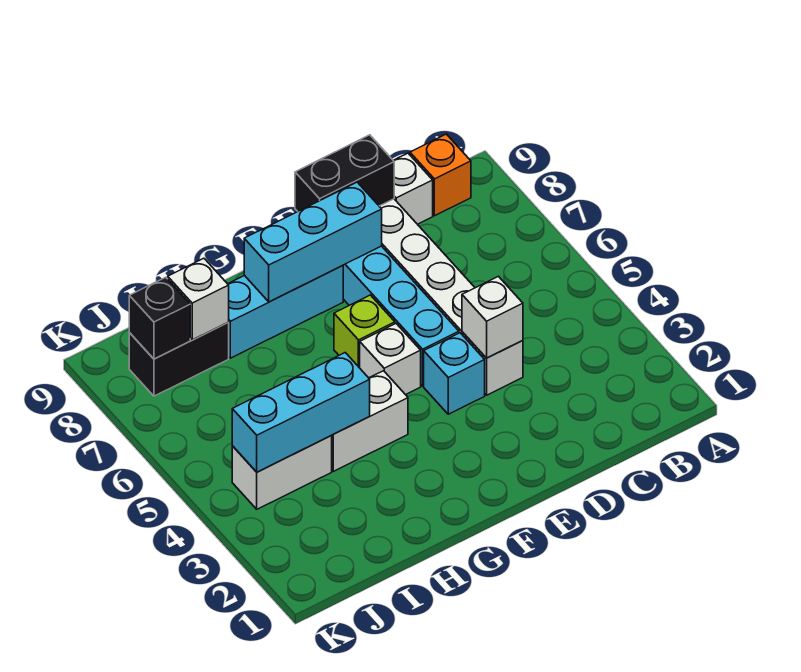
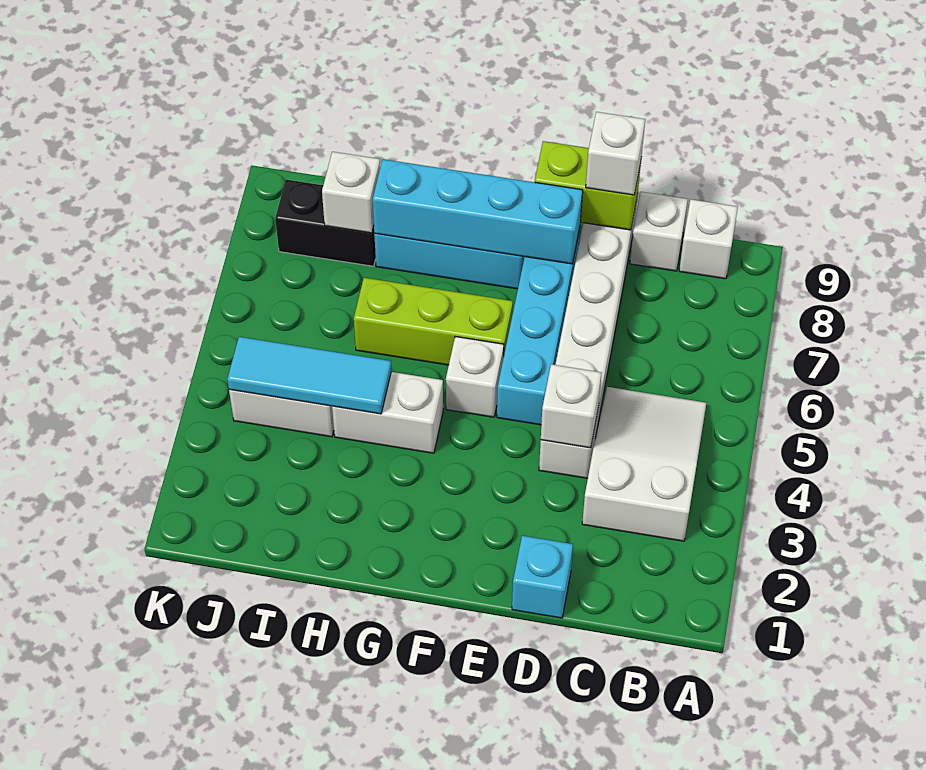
none -> white slope B3:C5 level 1 top 3
orange brick B9 level 1 -> white brick B9 level 1
black brick D9:E9 level 2 -> lime brick D9:E9 level 2
none -> white brick D9 level 3
cyan brick E4 level 1 -> cyan brick D1 level 1
cyan brick E8:G8 level 2 -> cyan brick E8:H8 level 2
lime brick F6 level 1 -> lime brick F6:H6 level 1
cyan brick H4:J4 level 2 -> cyan tile H4:J4 level 2
black brick J8 level 2 -> none

